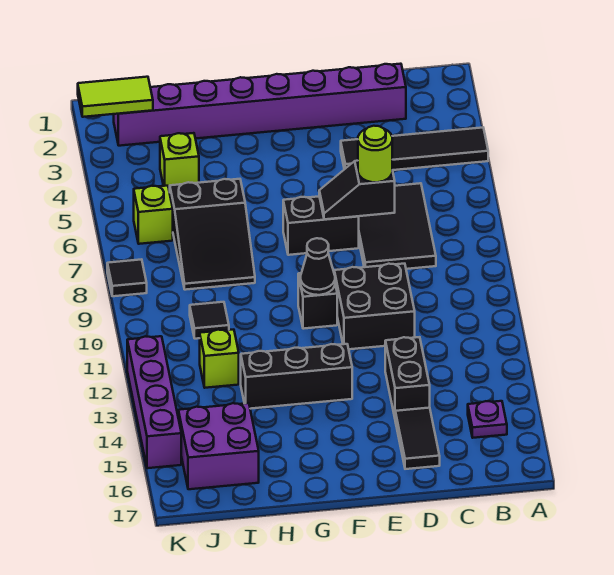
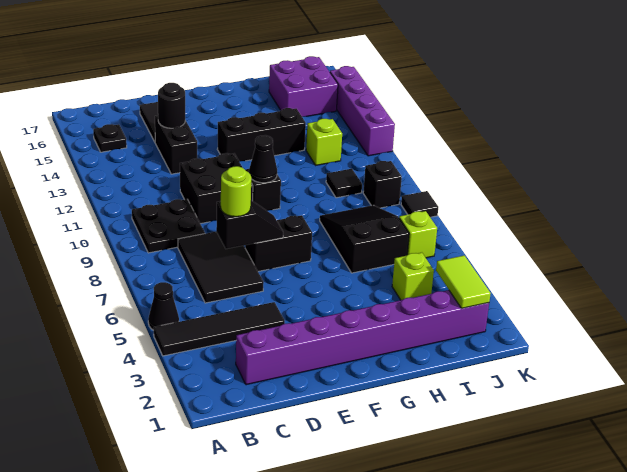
none -> black cone A5 level 1
none -> black plate B9:C10 level 1
purple plate B15 level 1 -> black plate B15 level 1
none -> black round brick D14 level 2
lime tile J2:K2 level 2 -> lime tile J2:J3 level 2
none -> black brick J9 level 1

